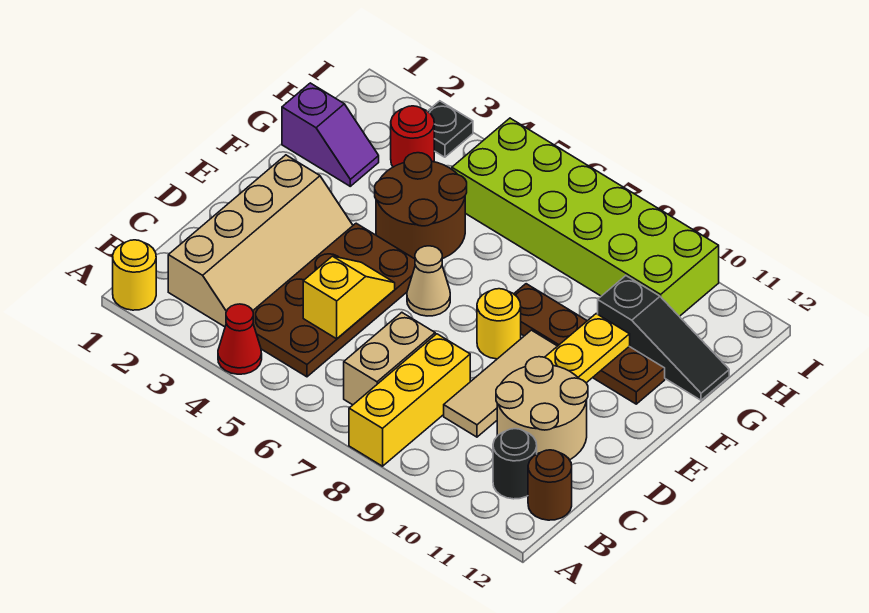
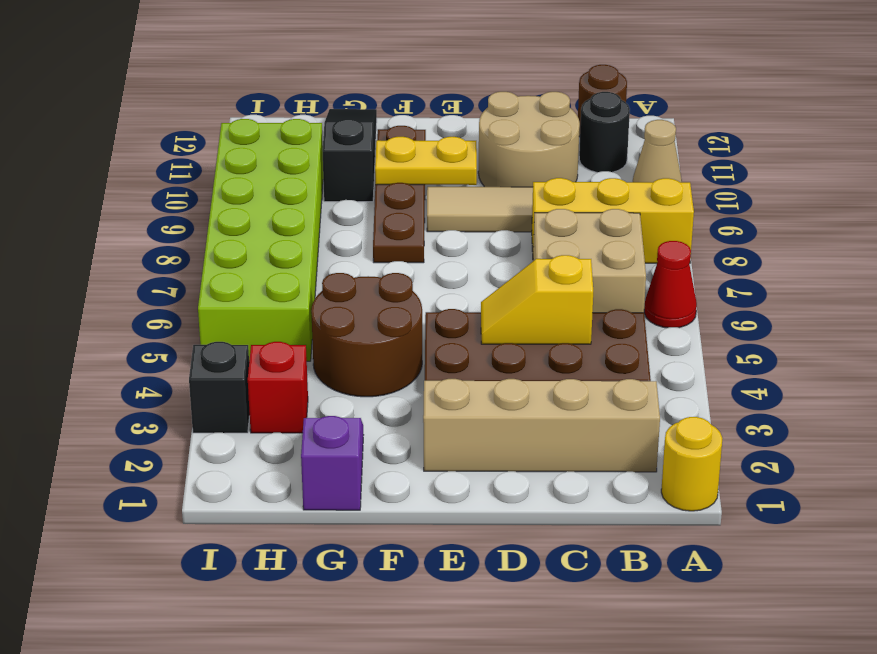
red cone A4 level 1 -> red cone A6 level 1
tan brick B7:C7 level 1 -> tan brick B6:C7 level 1
tan cone E6 level 1 -> tan cone A10 level 1
yellow round brick E8 level 1 -> none
red round brick H3 level 1 -> red brick H3 level 1
black plate I3 level 1 -> black brick I3 level 1

